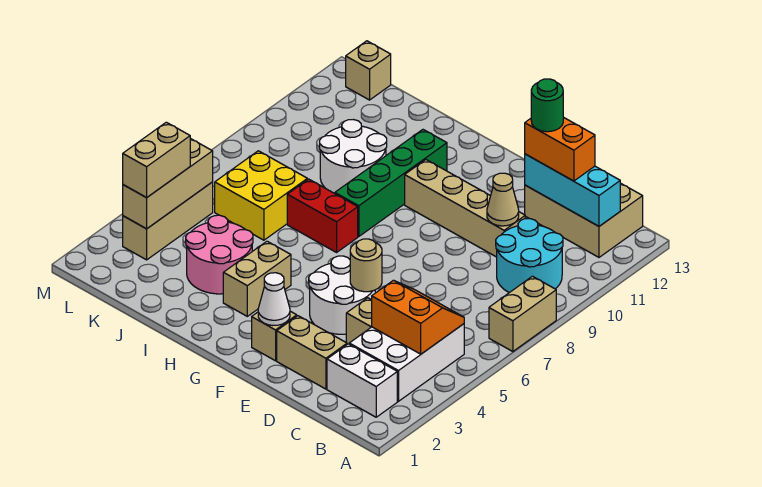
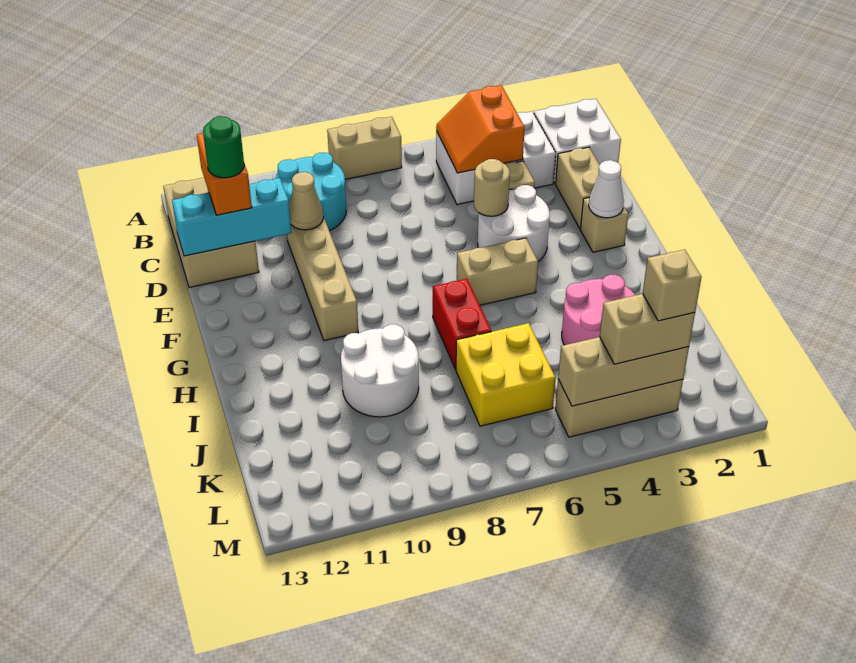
white brick B2:C2 level 1 -> white brick B1:C2 level 1
cyan brick B12:D12 level 2 -> cyan brick D11:D13 level 2
tan brick H3:H4 level 1 -> tan brick G5:G6 level 1
green brick H8:H11 level 1 -> none
tan brick L13 level 1 -> tan brick L3 level 4

